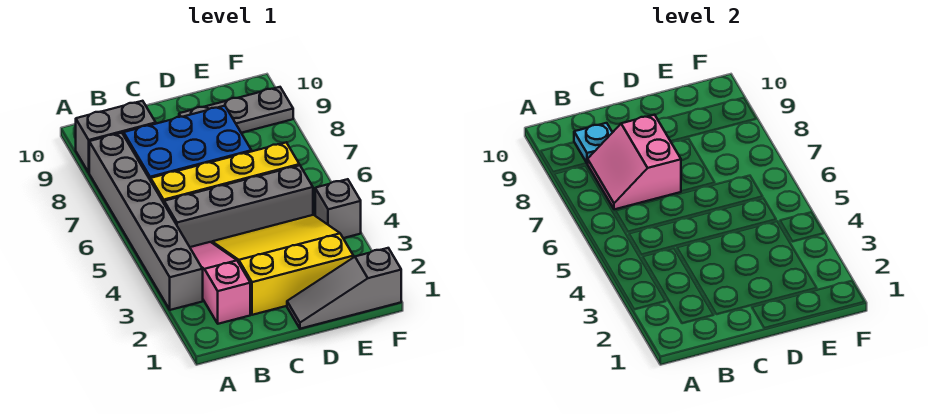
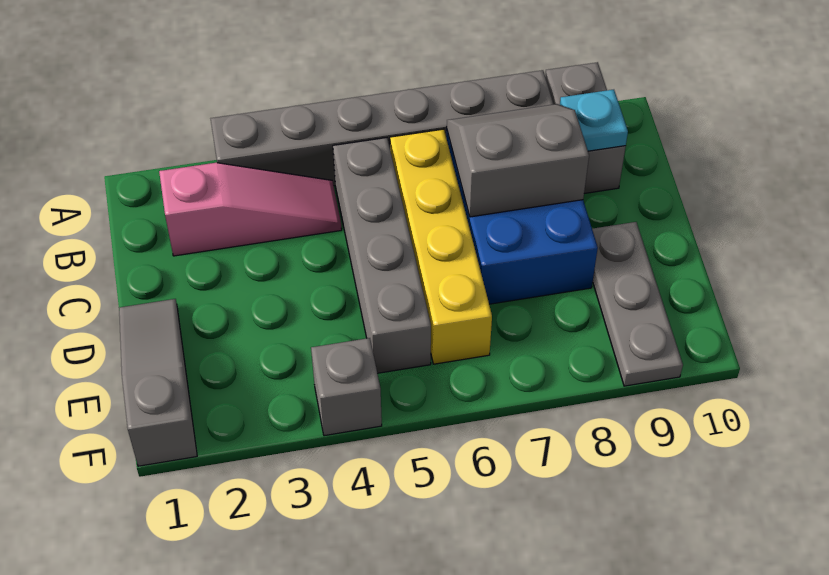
pink slope B7:C8 level 2 top C -> grey slope B7:C8 level 2 top C
yellow slope C2:E4 level 1 top 2 -> none

